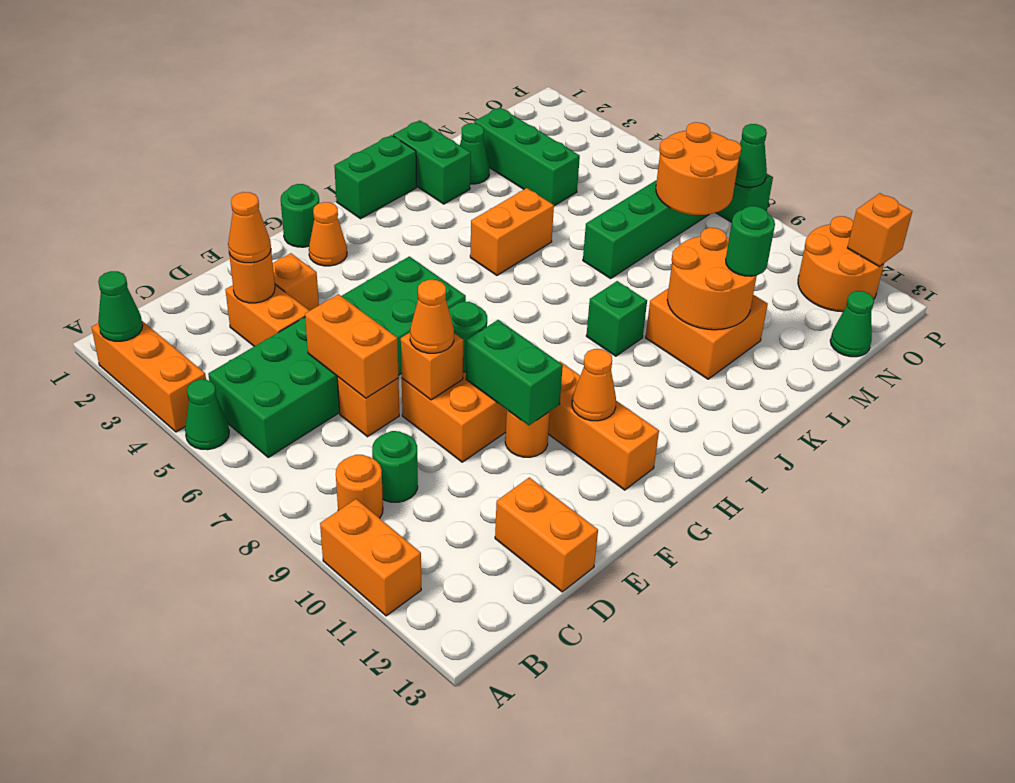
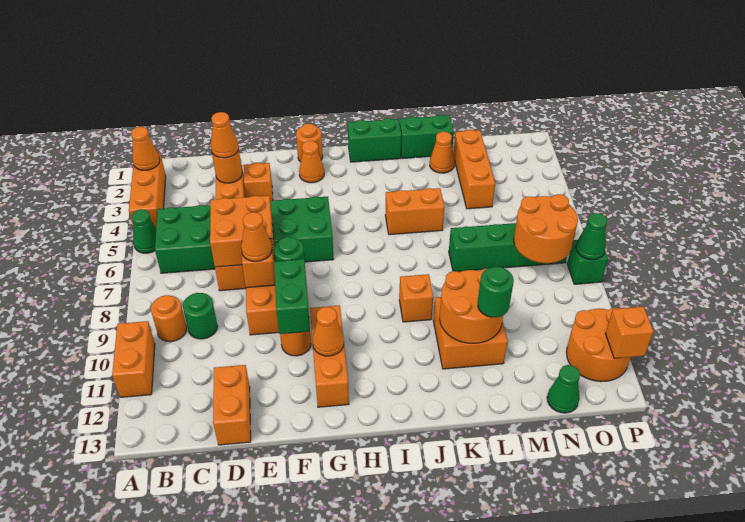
green cone A2 level 2 -> orange cone A2 level 2
orange brick D6:D7 level 2 -> orange brick D6:E7 level 2
green round brick G1 level 1 -> orange round brick G1 level 1
green brick J9 level 1 -> orange brick J9 level 1
green brick K1:K2 level 1 -> green brick K1:L1 level 1
green cone L2 level 1 -> orange cone L2 level 1
green brick M2:M4 level 1 -> orange brick M2:M4 level 1

